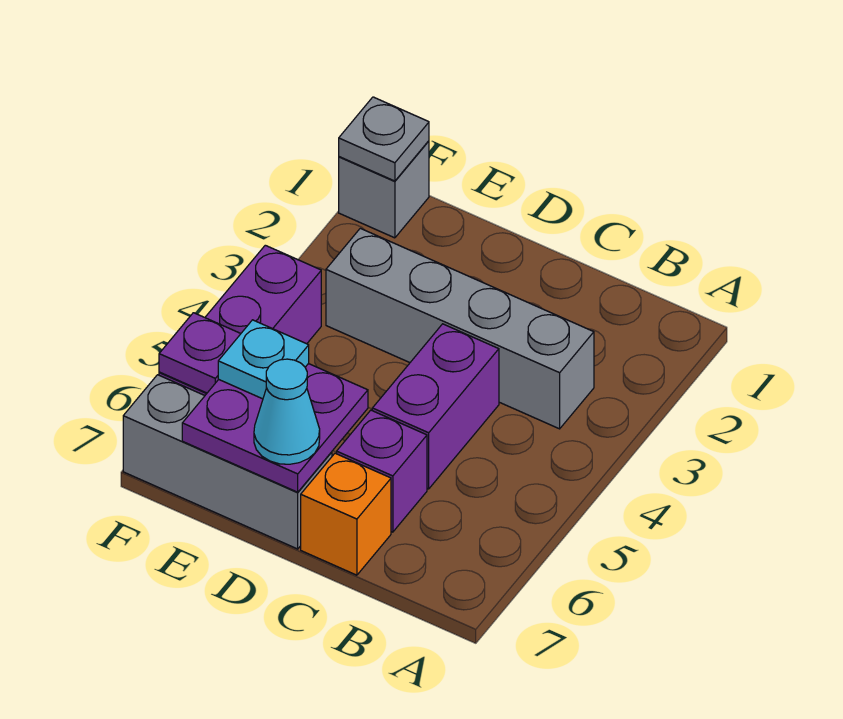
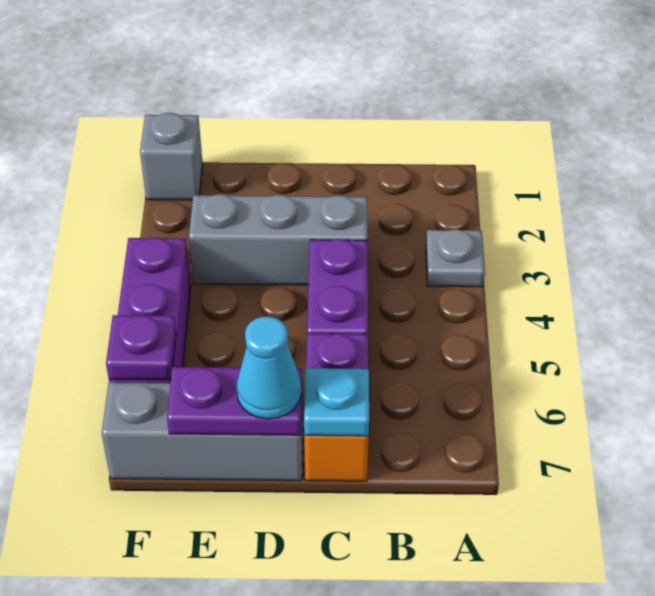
grey brick B3:E3 level 1 -> grey brick C3:E3 level 1
purple plate D6:E7 level 2 -> purple plate D7:E7 level 2
cyan plate E6 level 3 -> cyan plate C7 level 2
grey plate F1 level 2 -> grey plate A3 level 1

